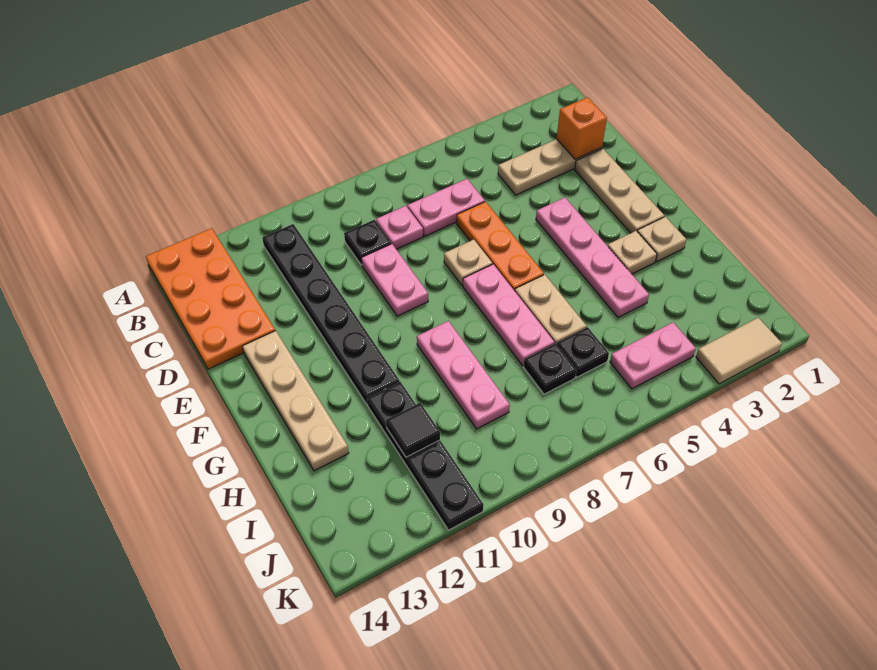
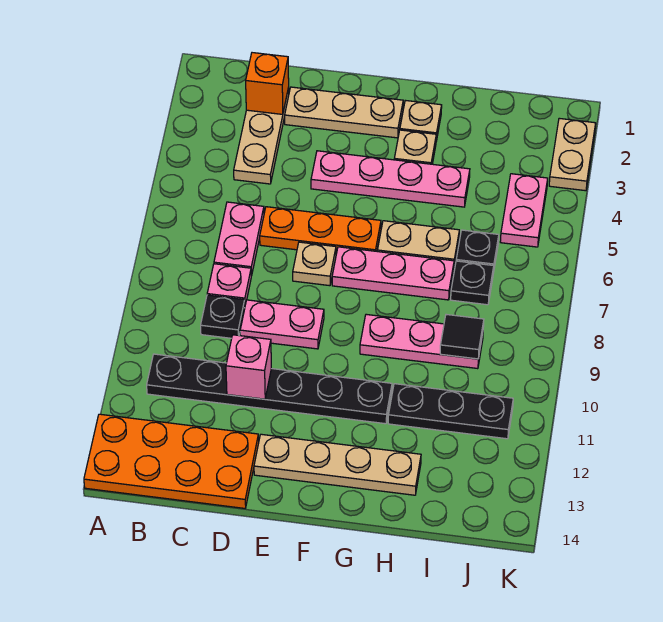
none -> pink brick D11 level 2
black plate H11:K11 level 1 -> black plate H11:J11 level 1
black tile I11 level 2 -> black tile I9 level 2
tan tile K2:K3 level 1 -> tan plate K2:K3 level 1

